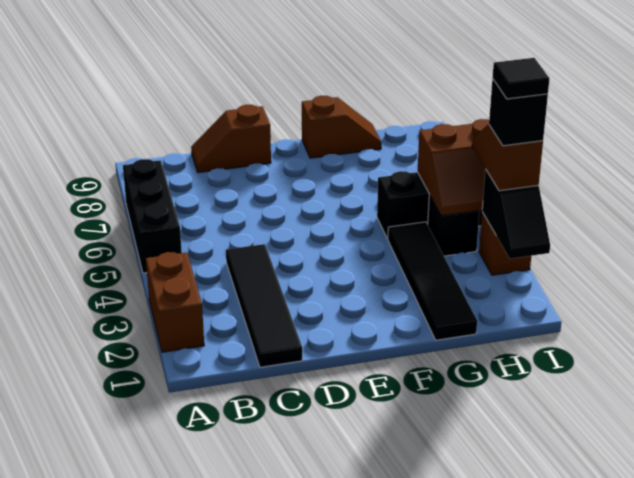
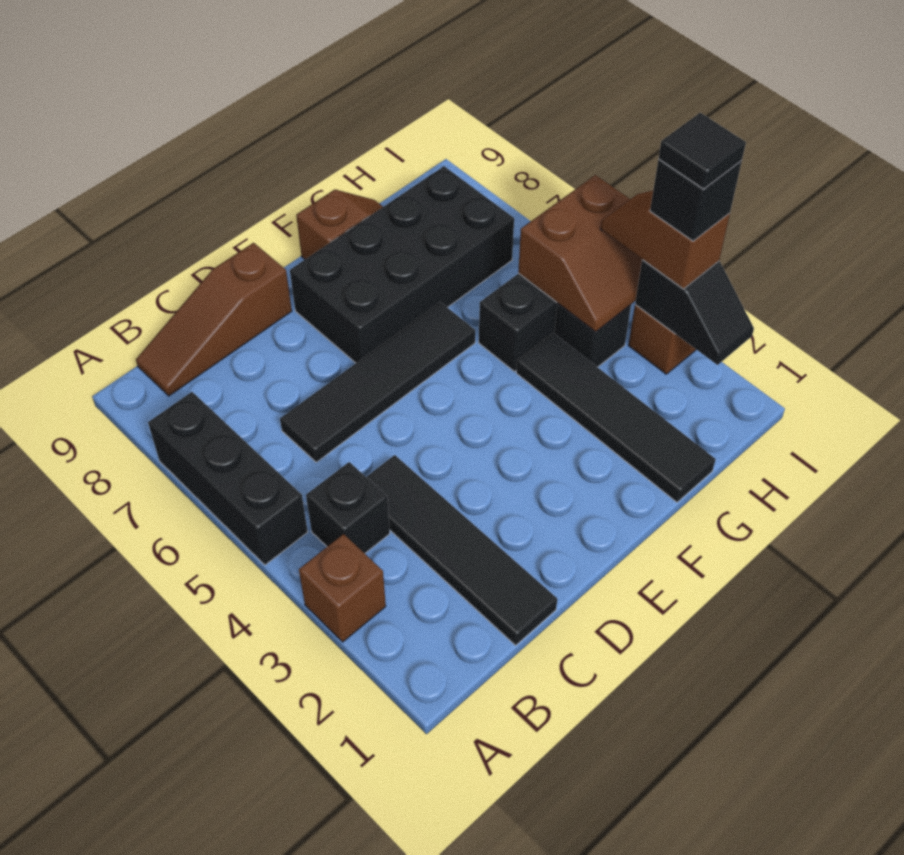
brown brick A2:A3 level 1 -> brown brick A3 level 1
none -> black brick B4 level 1
none -> black tile C6:F6 level 1
brown slope C9:D9 level 1 top D -> brown slope B9:D9 level 1 top D
none -> black brick E7:H8 level 1

